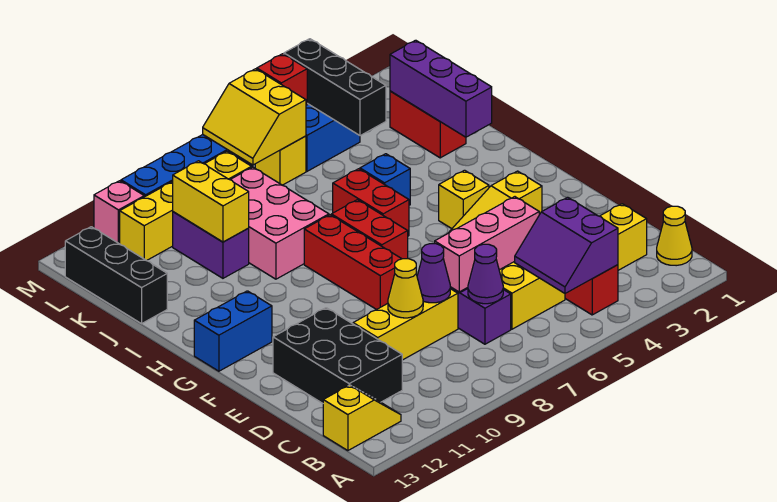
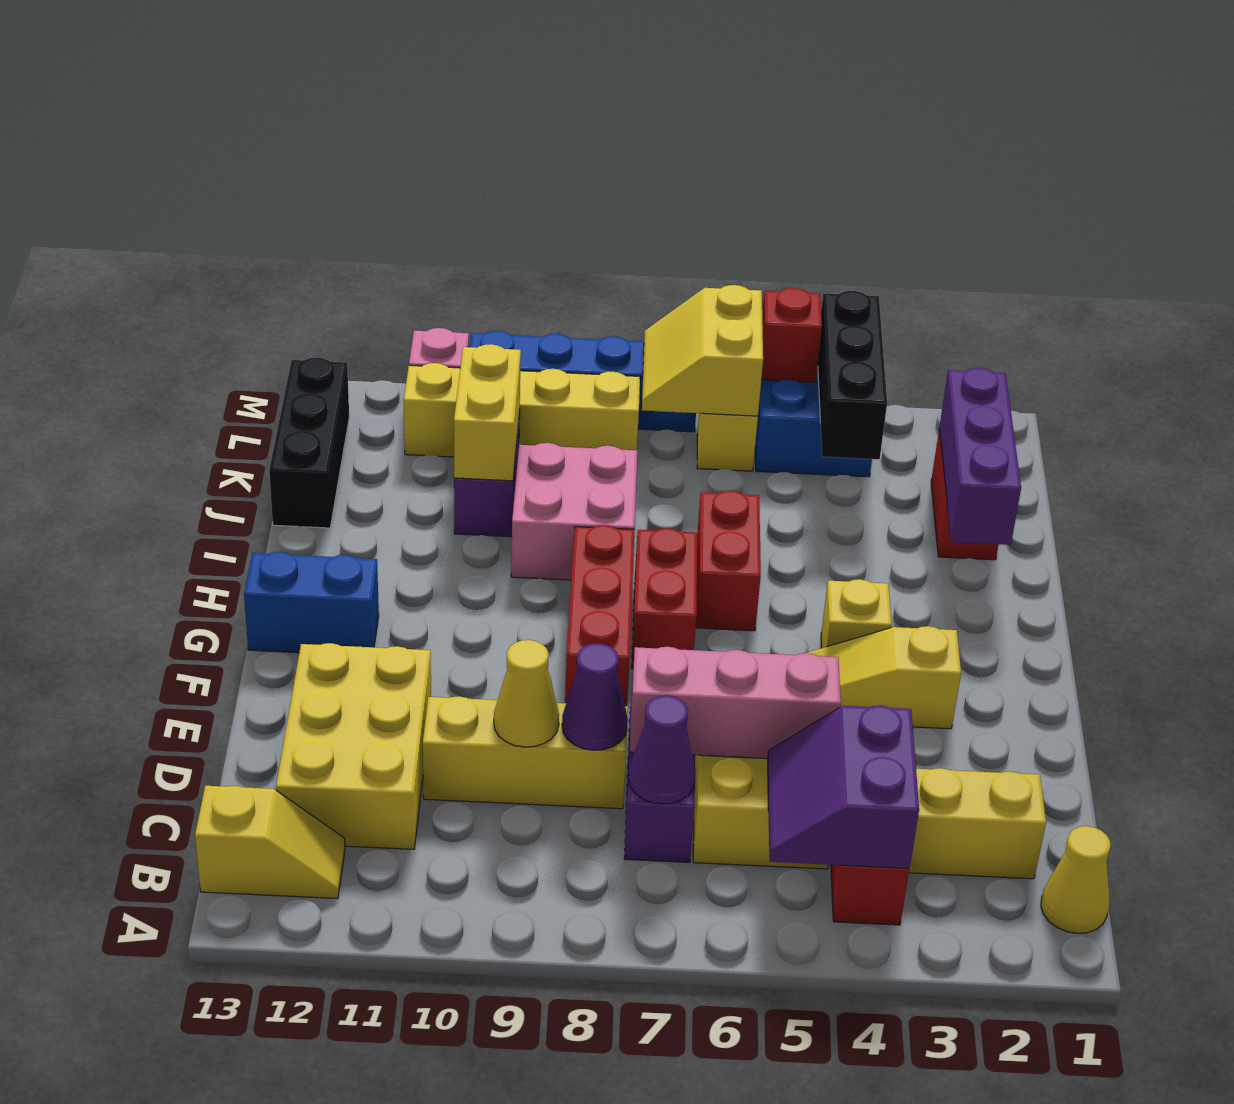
black brick C11:E12 level 1 -> yellow brick C11:E12 level 1
blue brick I5 level 1 -> none
pink brick I8:K9 level 1 -> pink brick I8:J9 level 1

